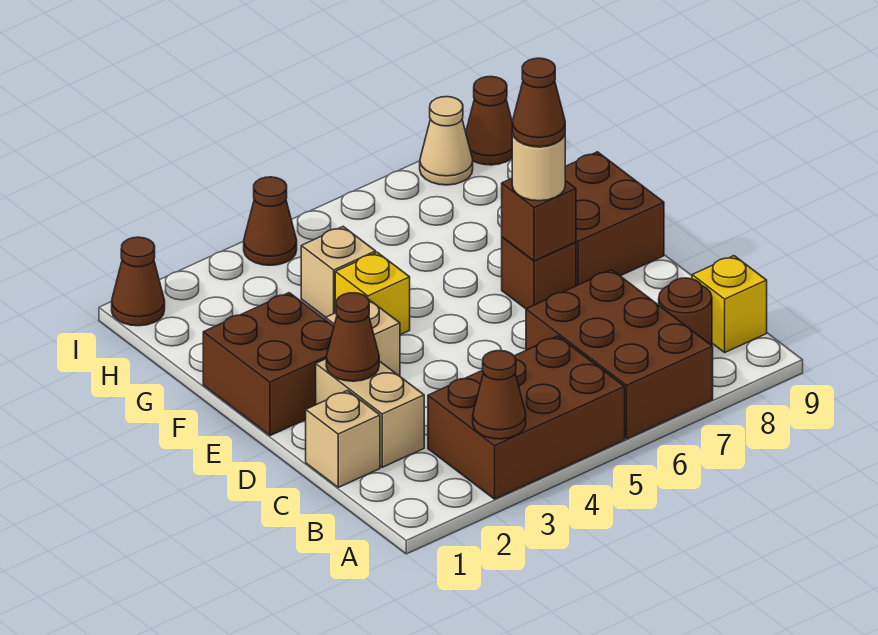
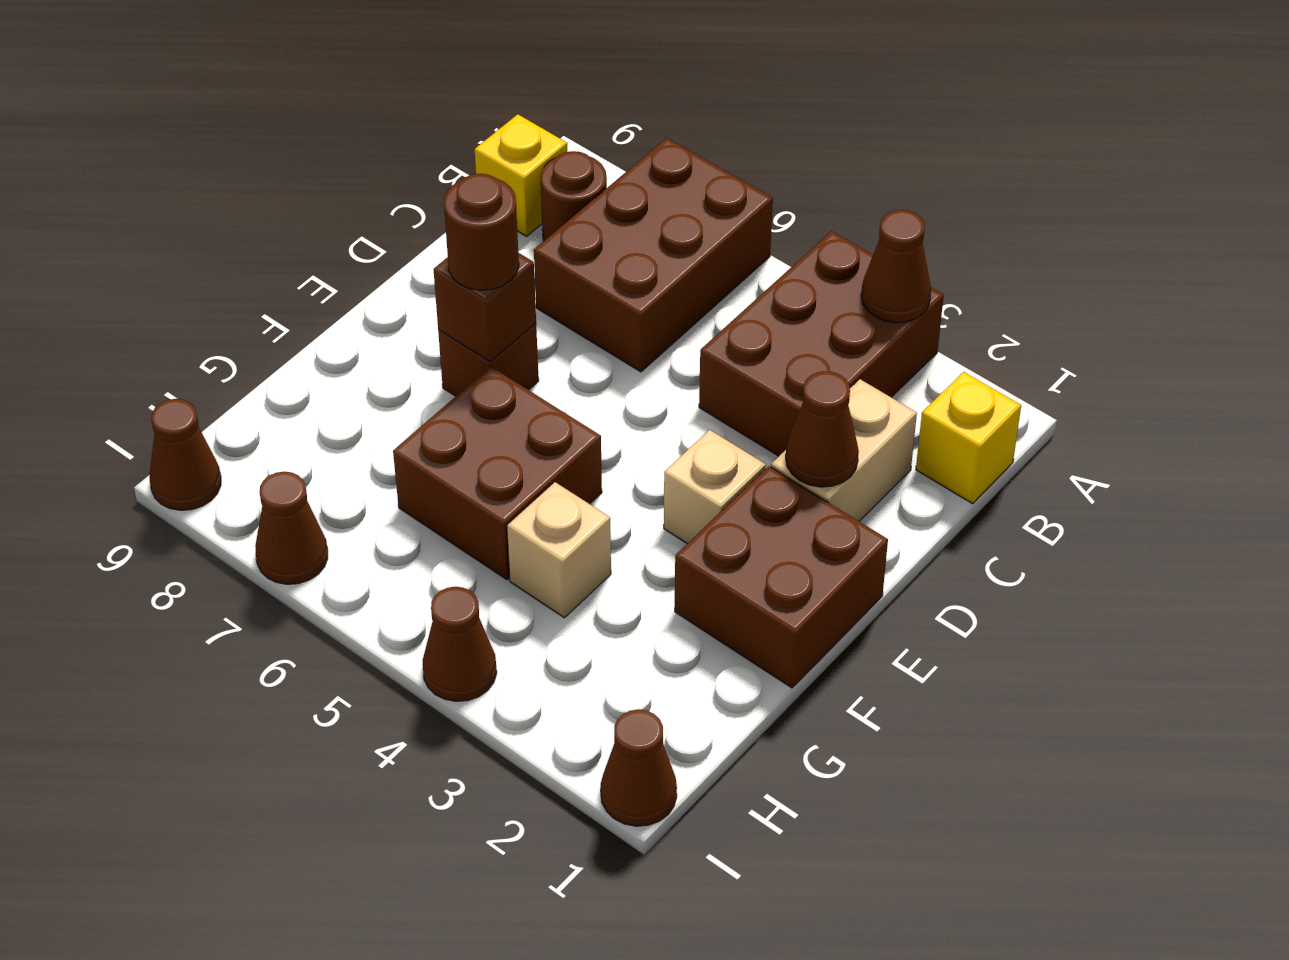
brown brick A3:B5 level 1 -> brown brick A3:C4 level 1
tan brick C1 level 1 -> none
tan round brick E7 level 3 -> brown round brick E7 level 3
brown cone E7 level 4 -> brown cone I7 level 1
brown brick E8:F9 level 1 -> brown brick F5:G6 level 1
yellow brick F4 level 1 -> yellow brick B1 level 1
tan cone I8 level 1 -> none

